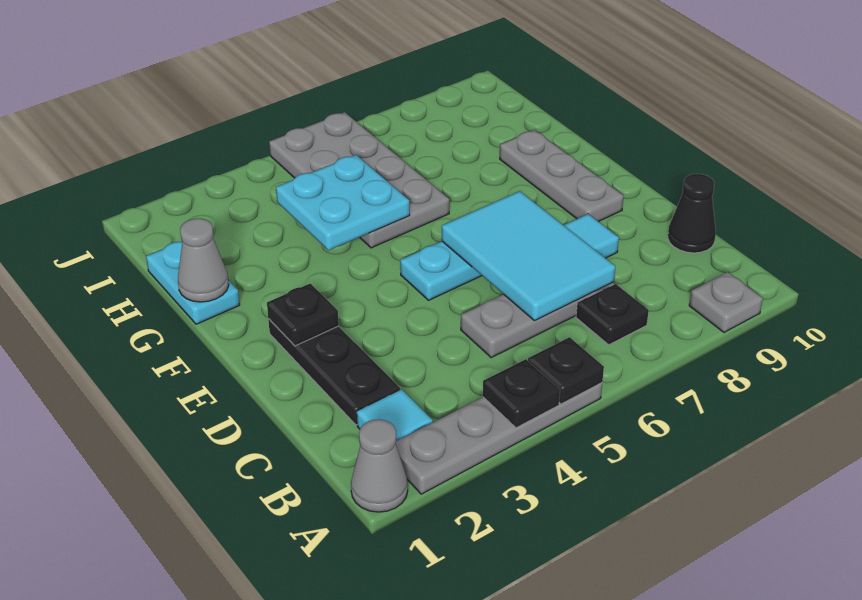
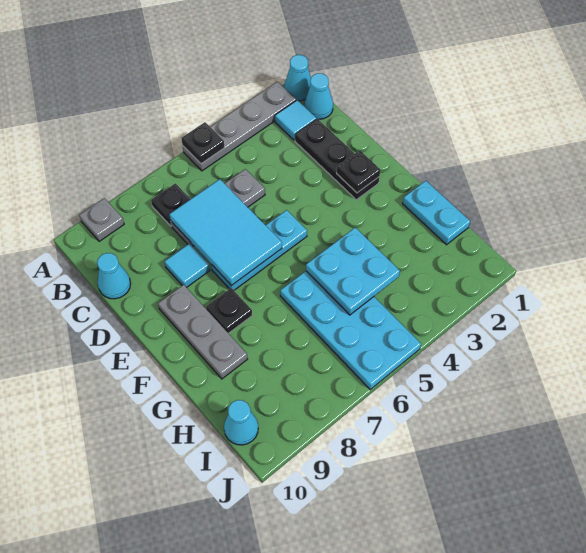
grey cone A1 level 1 -> cyan cone A1 level 1
black plate A4 level 2 -> black plate F8 level 1
none -> cyan cone B1 level 1
black cone C10 level 1 -> cyan cone C10 level 1
grey cone G1 level 2 -> none
grey plate G5:J6 level 1 -> cyan plate G5:J6 level 1
none -> cyan cone I10 level 1

